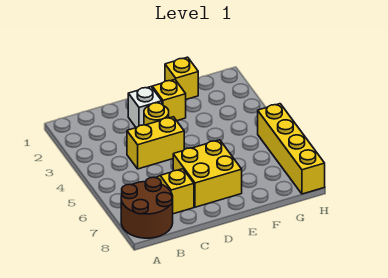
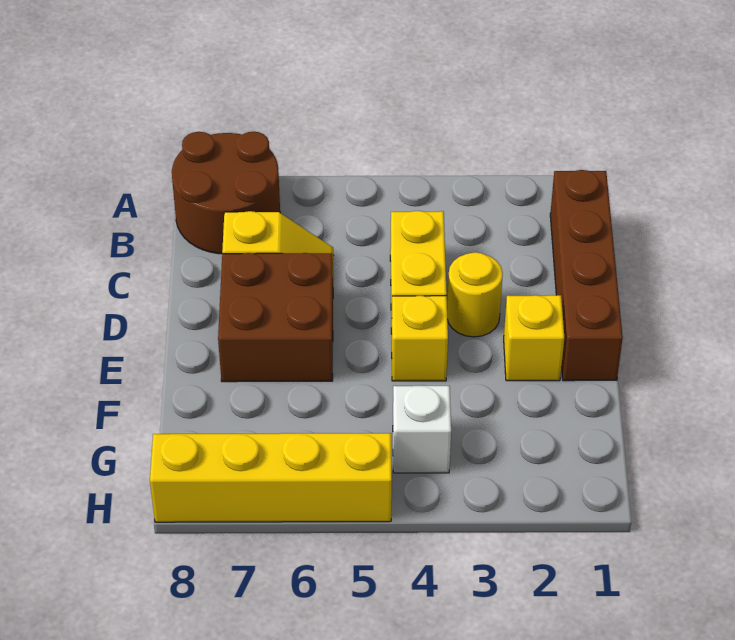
none -> brown brick B1:E1 level 1
white brick D2 level 1 -> white brick G4 level 1
yellow brick D6:E7 level 1 -> brown brick D6:E7 level 1
yellow brick F1 level 1 -> yellow brick E4 level 1

